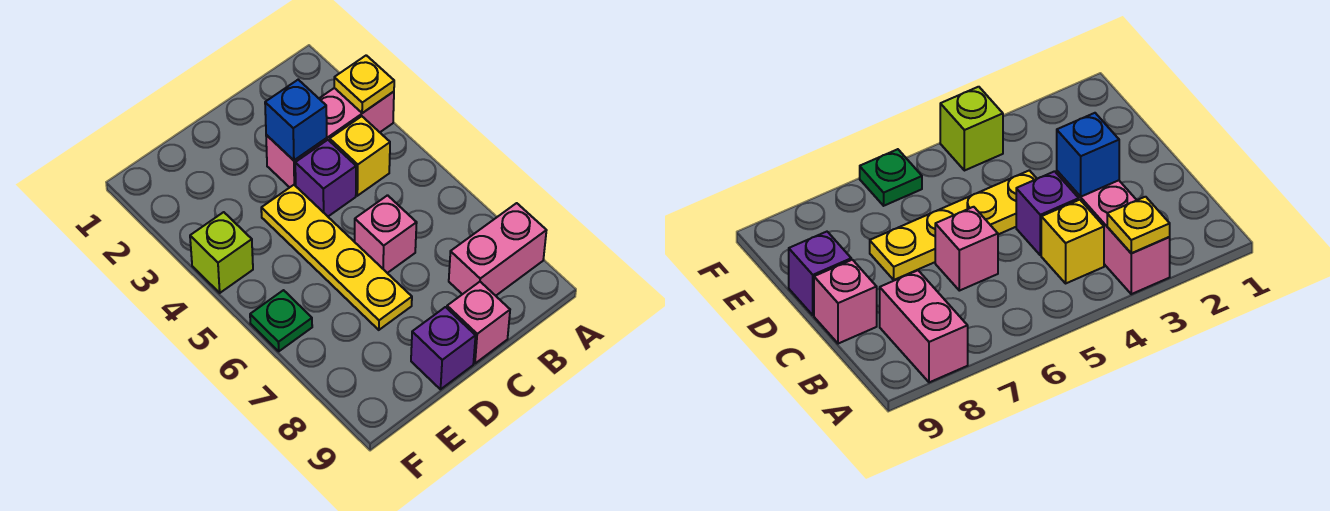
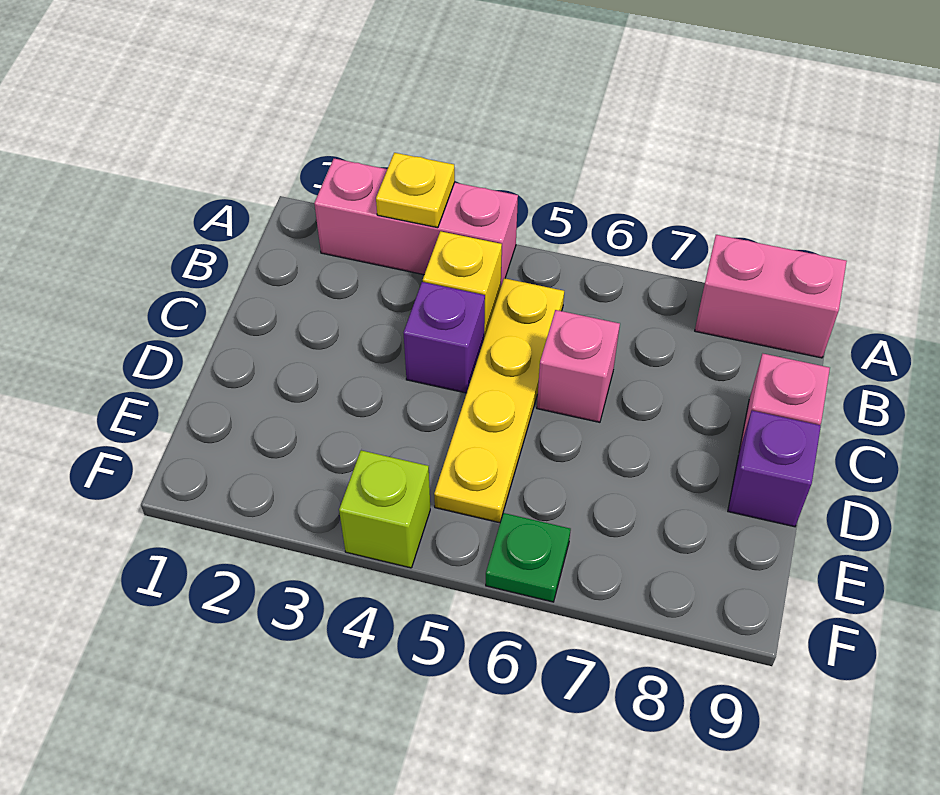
pink brick A3:C3 level 1 -> pink brick A2:A4 level 1
pink brick A8:B8 level 1 -> pink brick A8:A9 level 1
blue brick C3 level 2 -> none
yellow plate D4:D7 level 1 -> yellow plate B5:E5 level 1

